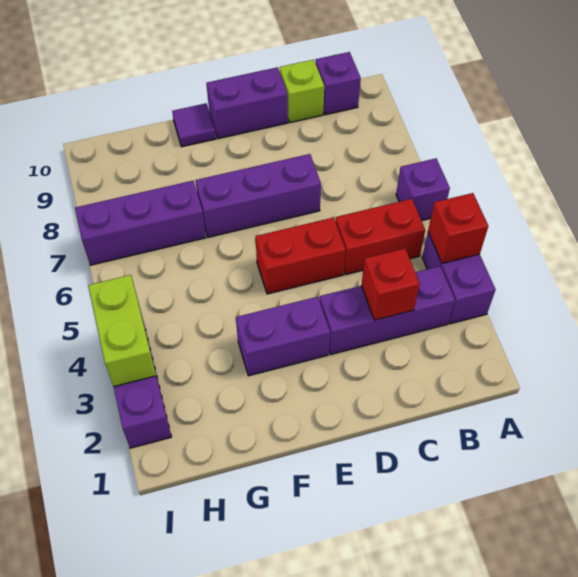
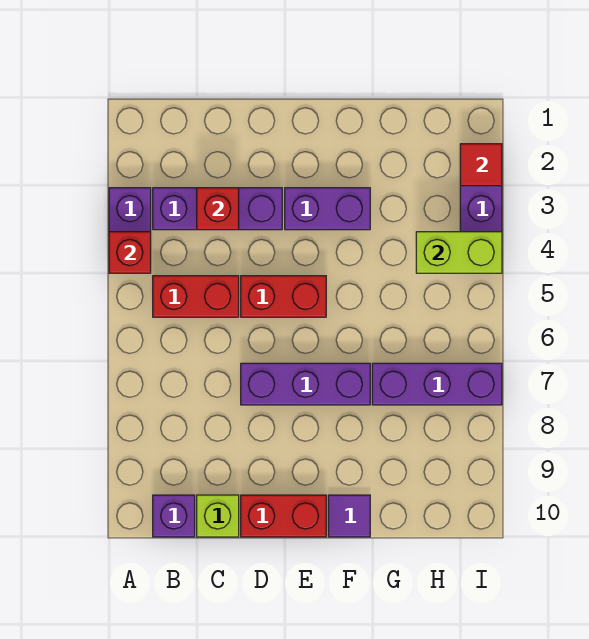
purple brick A6 level 1 -> none
purple brick D10:E10 level 1 -> red brick D10:E10 level 1
none -> red tile I2 level 2
lime brick I3:I4 level 2 -> lime brick H4:I4 level 2

